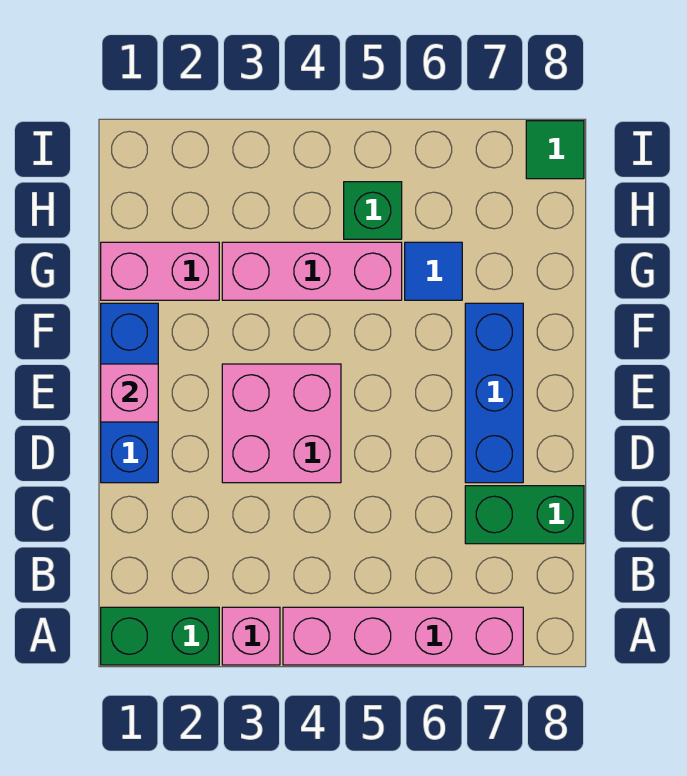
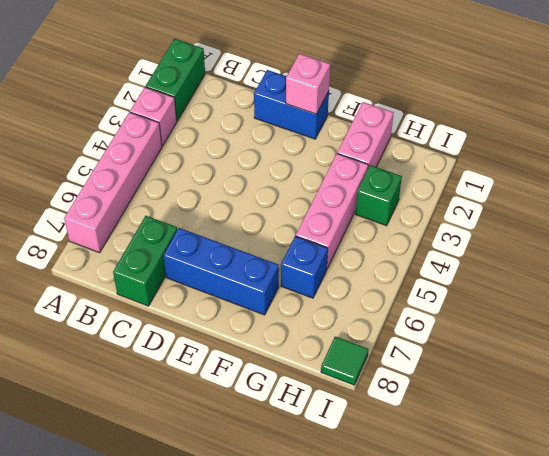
blue brick D1:F1 level 1 -> blue brick D1:E1 level 1
pink brick D3:E4 level 1 -> none
blue tile G6 level 1 -> blue brick G6 level 1
green brick H5 level 1 -> green brick H3 level 1

